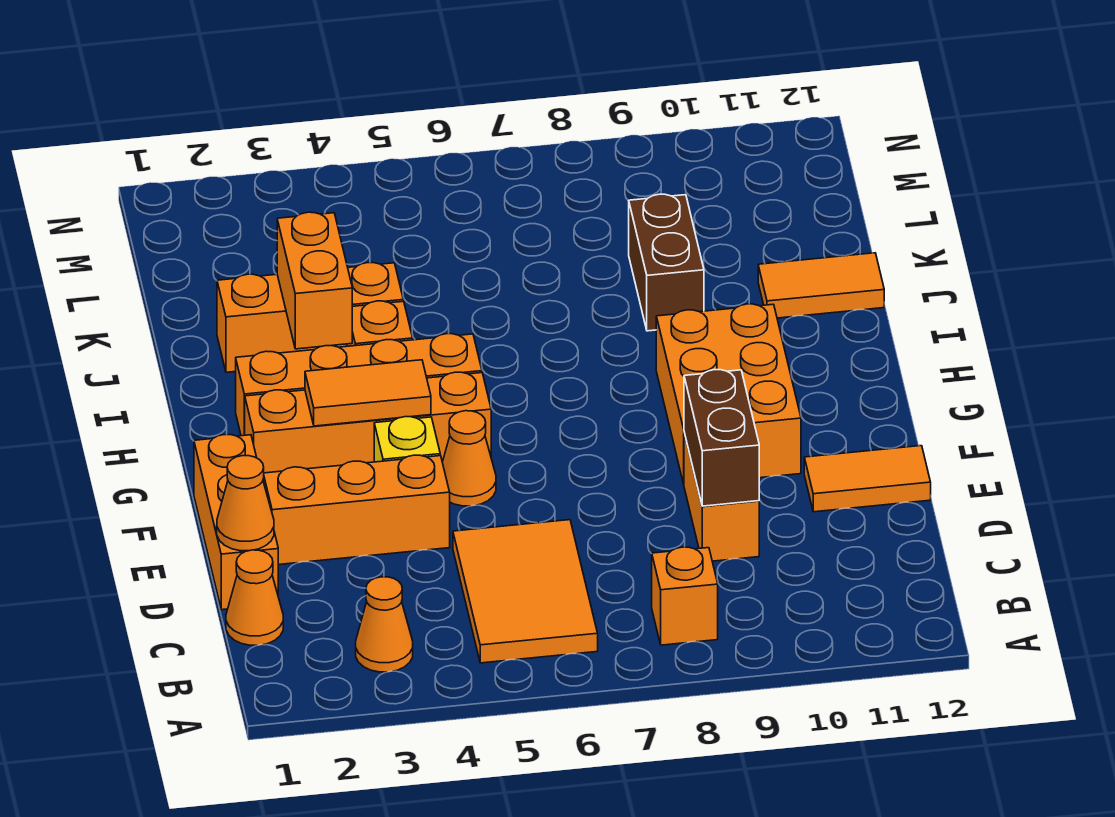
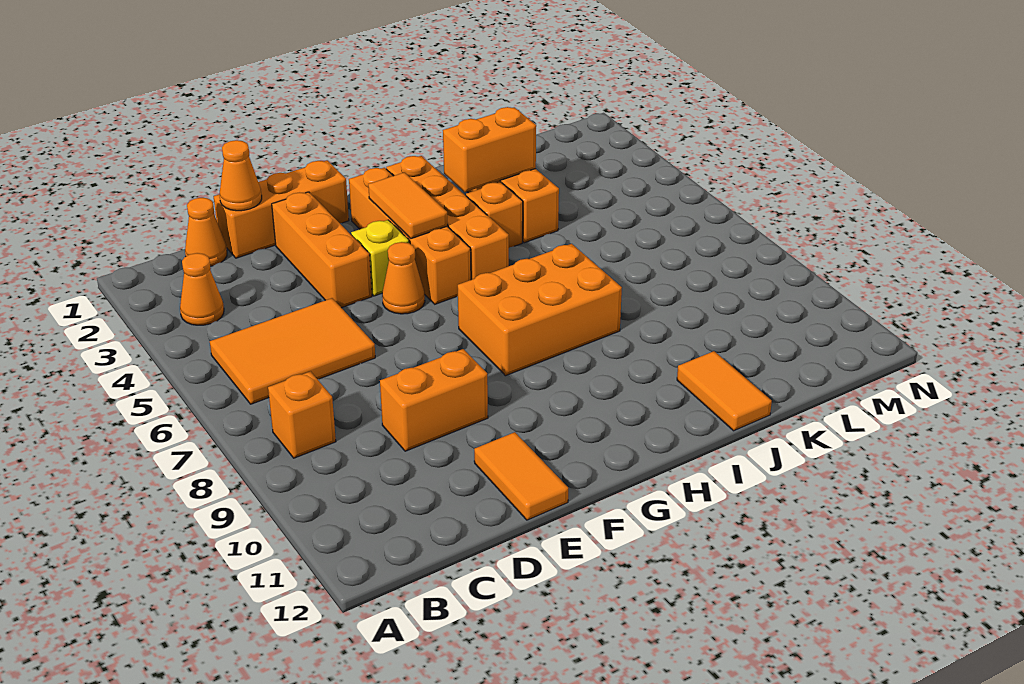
brown brick D9:E9 level 2 -> none
orange brick F9:H10 level 1 -> orange brick G7:I8 level 1
brown brick J9:K9 level 1 -> none

